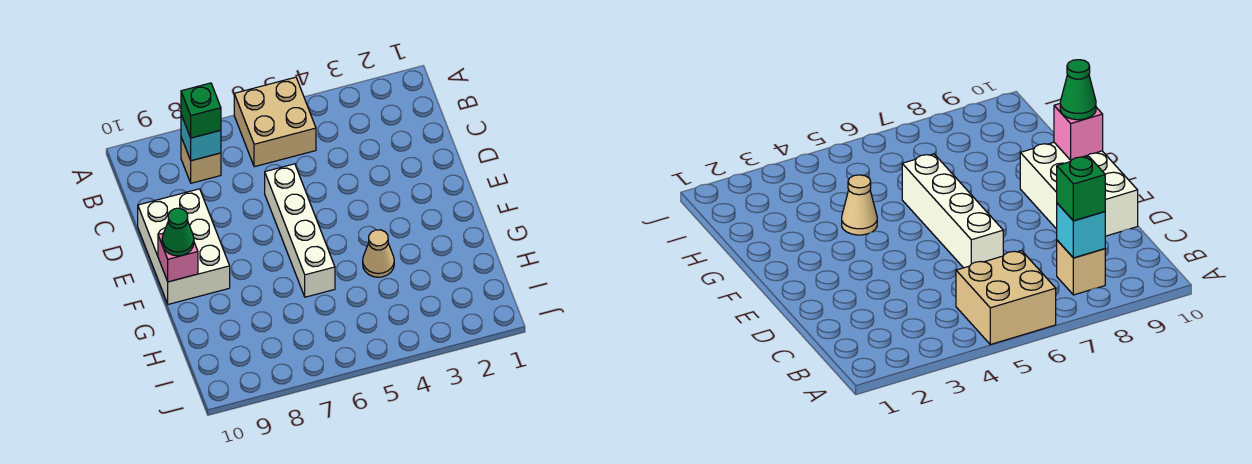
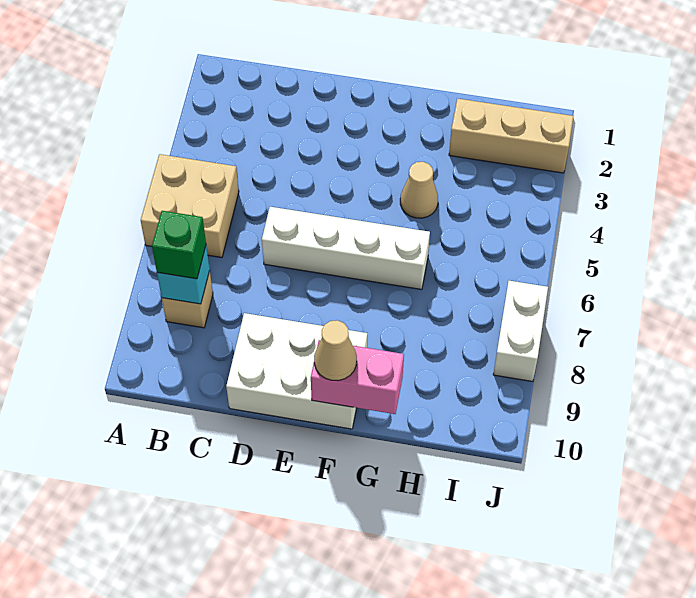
pink brick F10 level 2 -> pink brick F10:G10 level 2
green cone F10 level 3 -> tan cone F10 level 3
none -> tan brick H2:J2 level 1
none -> white brick J7:J8 level 1

